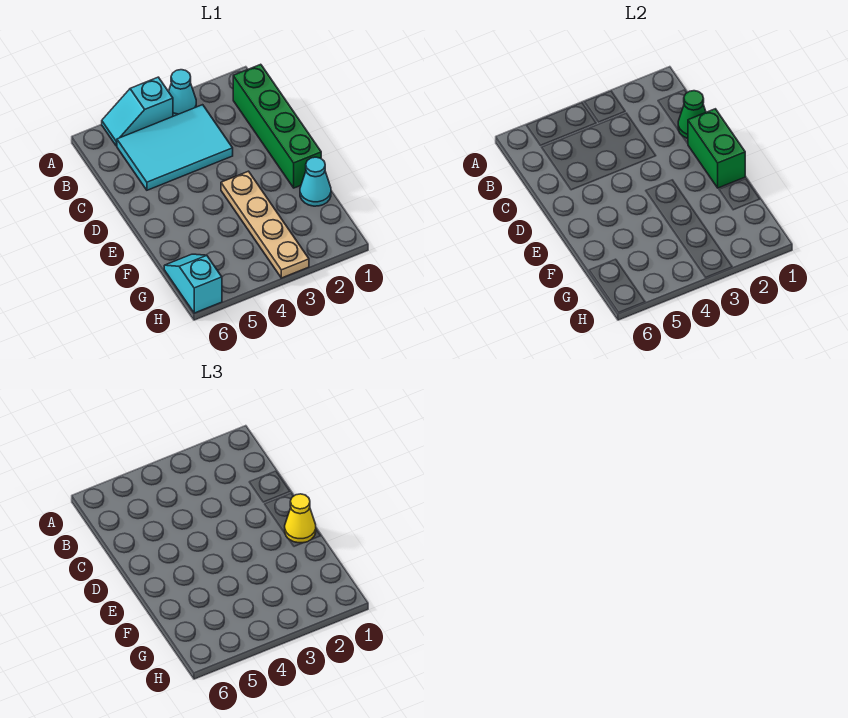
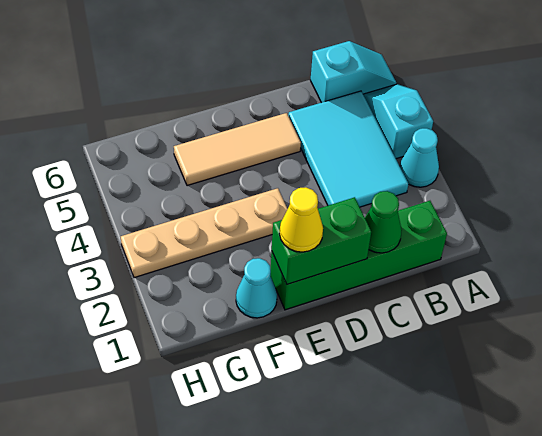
none -> tan tile D5:F5 level 1
cyan slope G6:H6 level 1 top H -> cyan slope A6:B6 level 1 top B

